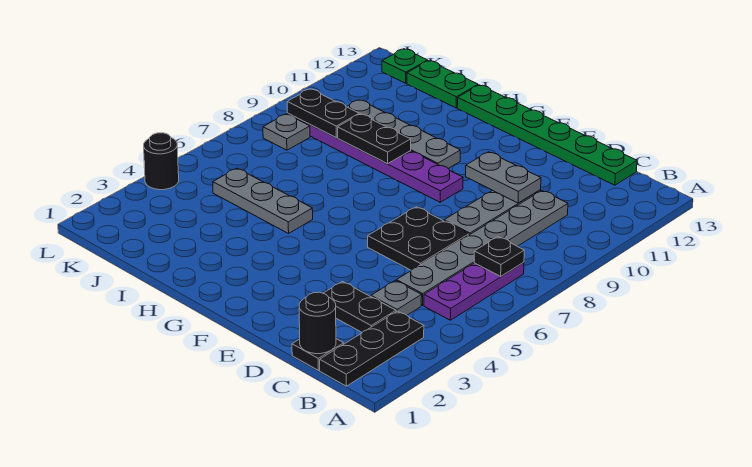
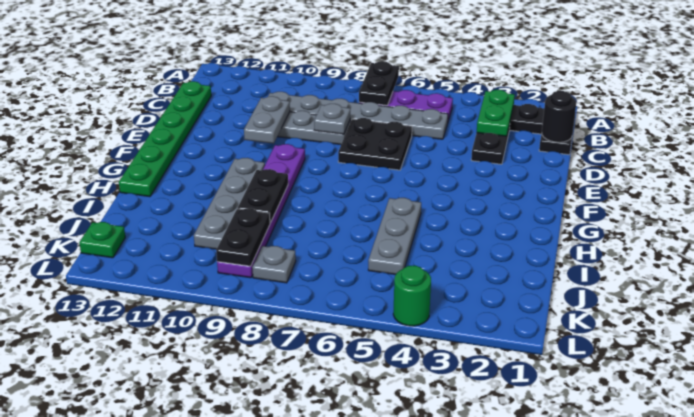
black plate B7 level 2 -> black plate A7:B7 level 2
grey plate C4 level 1 -> grey plate D8 level 2
green plate I13:J13 level 1 -> green plate B3:C3 level 2
black round brick L4 level 1 -> green round brick L4 level 1

